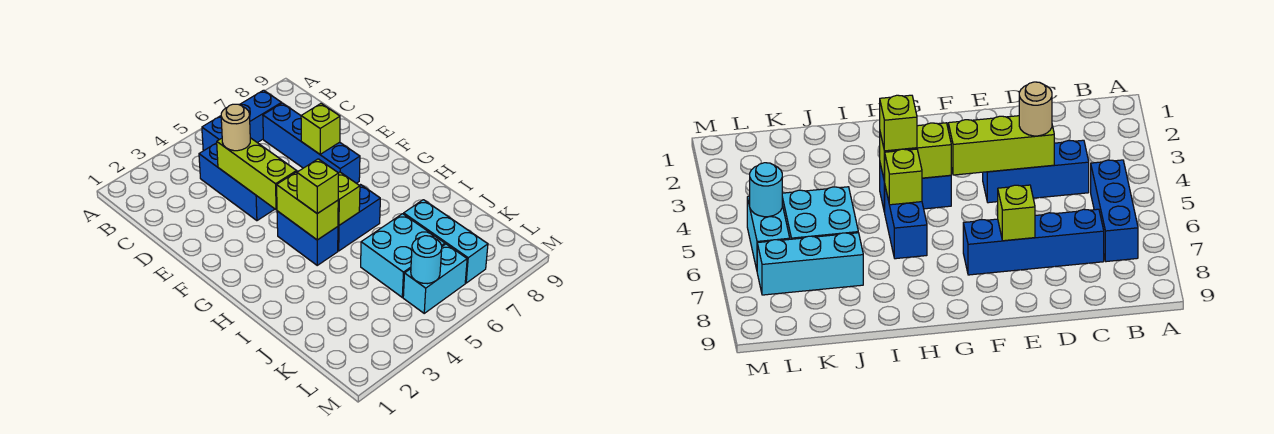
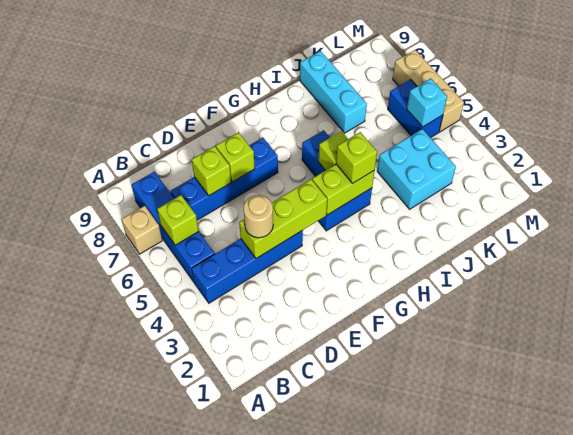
none -> tan brick A7 level 1
blue brick B5:B7 level 1 -> blue brick B5:B8 level 1
none -> lime brick B6 level 2
blue brick C4:E4 level 1 -> blue brick B4:E4 level 1
none -> lime brick D7 level 2
cyan brick J5:K6 level 1 -> cyan brick J3:K4 level 1
cyan brick J7:L7 level 1 -> cyan brick J7:J9 level 1
cyan brick L5:L6 level 1 -> blue brick L5:L6 level 1
cyan round brick L5 level 2 -> cyan brick L5 level 2
none -> tan brick M5:M7 level 1

